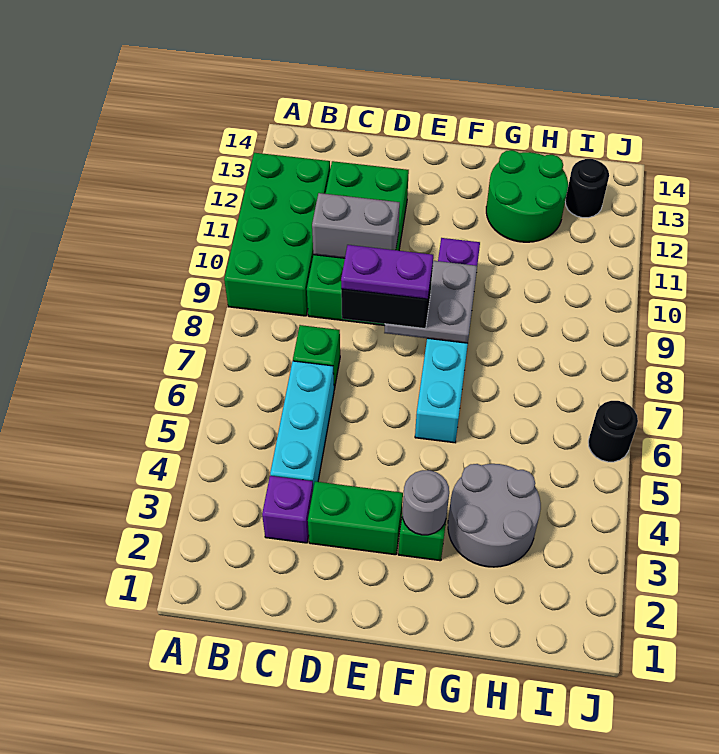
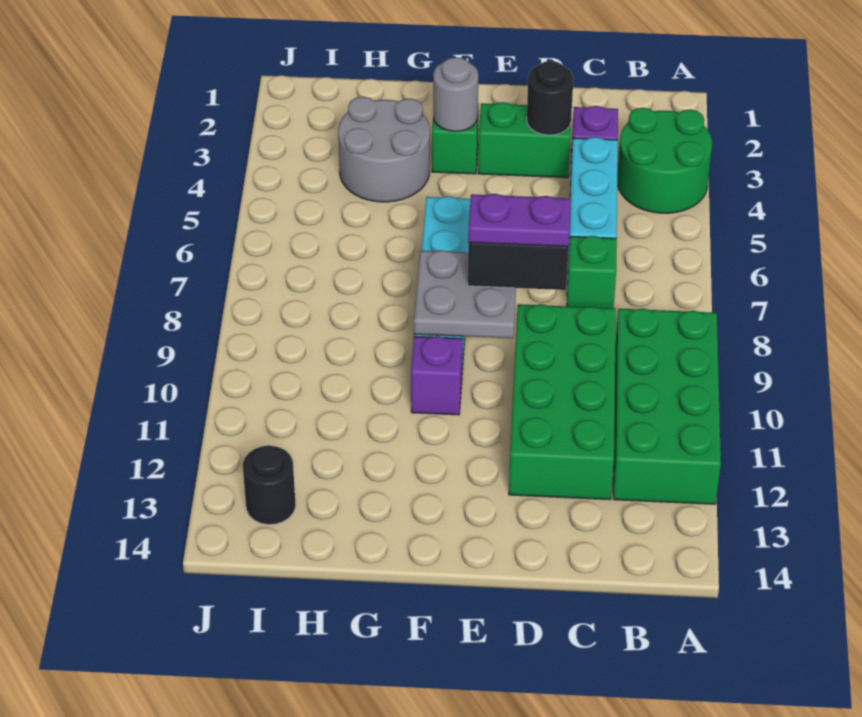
grey brick C10:D10 level 2 -> none
green round brick G12:H13 level 1 -> green round brick A3:B4 level 1
black round brick J6 level 1 -> black round brick D3 level 2

